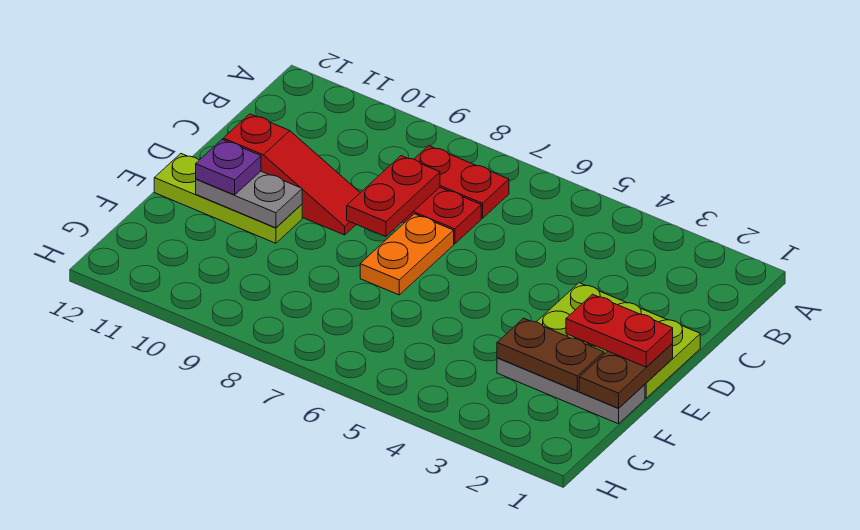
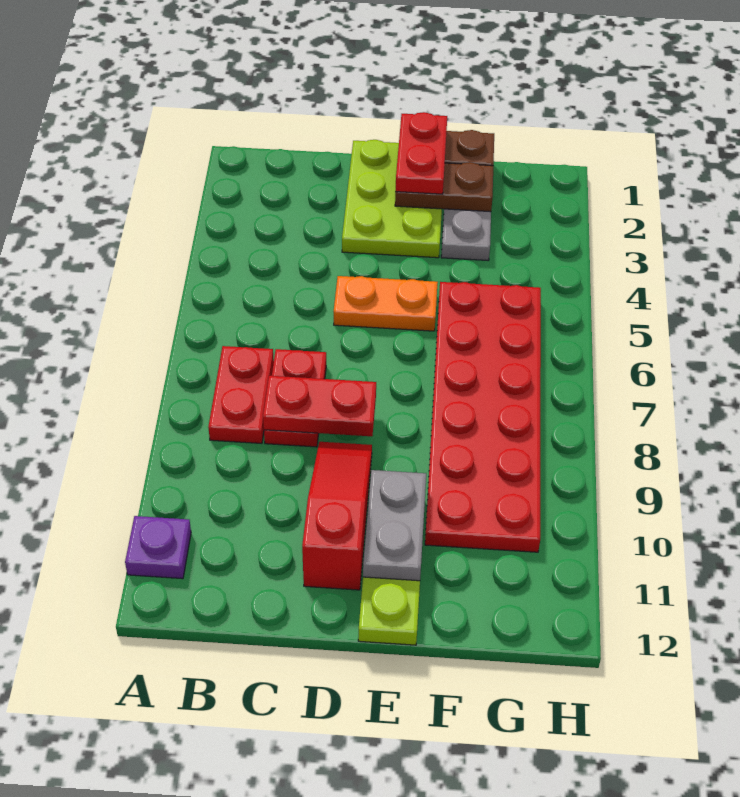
orange plate D7:E7 level 1 -> orange plate D5:E5 level 1
purple plate E11 level 3 -> purple plate A11 level 1
brown plate F2:F3 level 2 -> brown plate E2:F2 level 2
none -> red plate F5:G10 level 1

